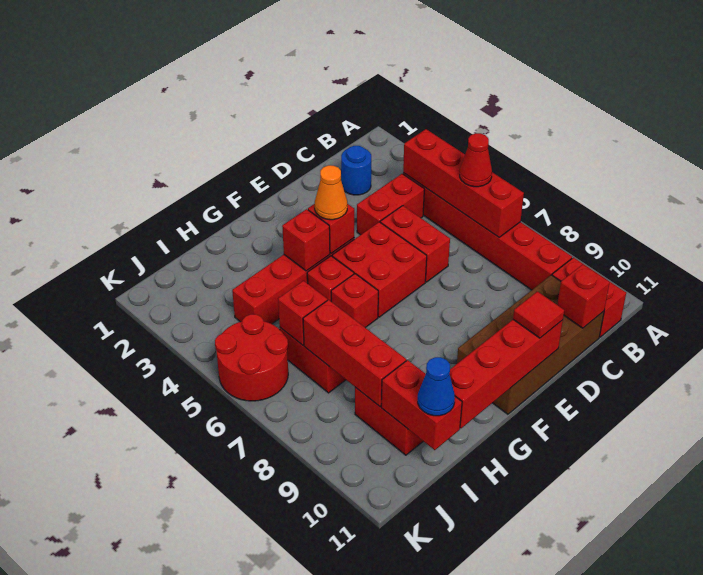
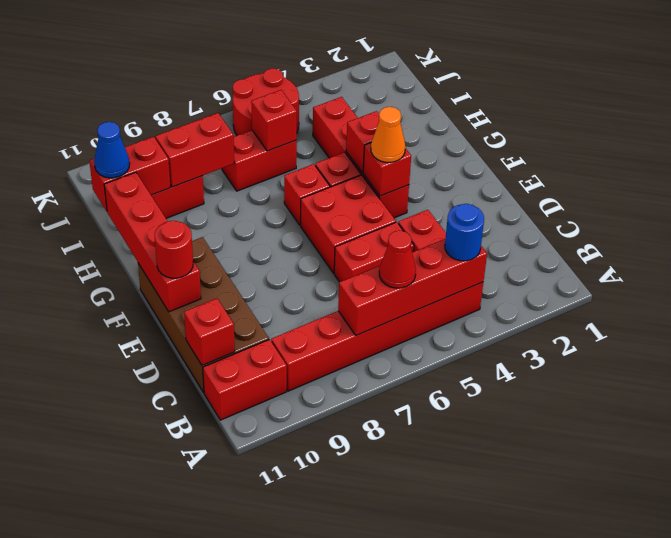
blue round brick C2 level 1 -> blue round brick B4 level 3
red tile E11 level 3 -> red round brick E11 level 3
red brick I7:I9 level 2 -> red brick I8:I9 level 2

